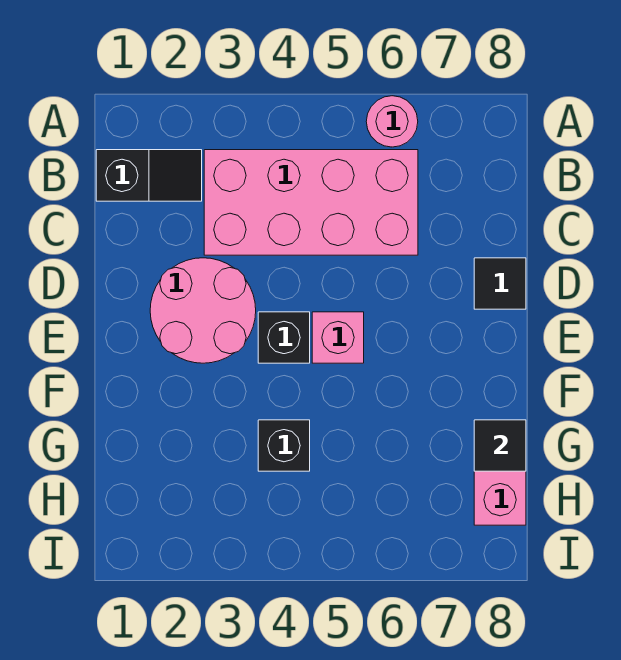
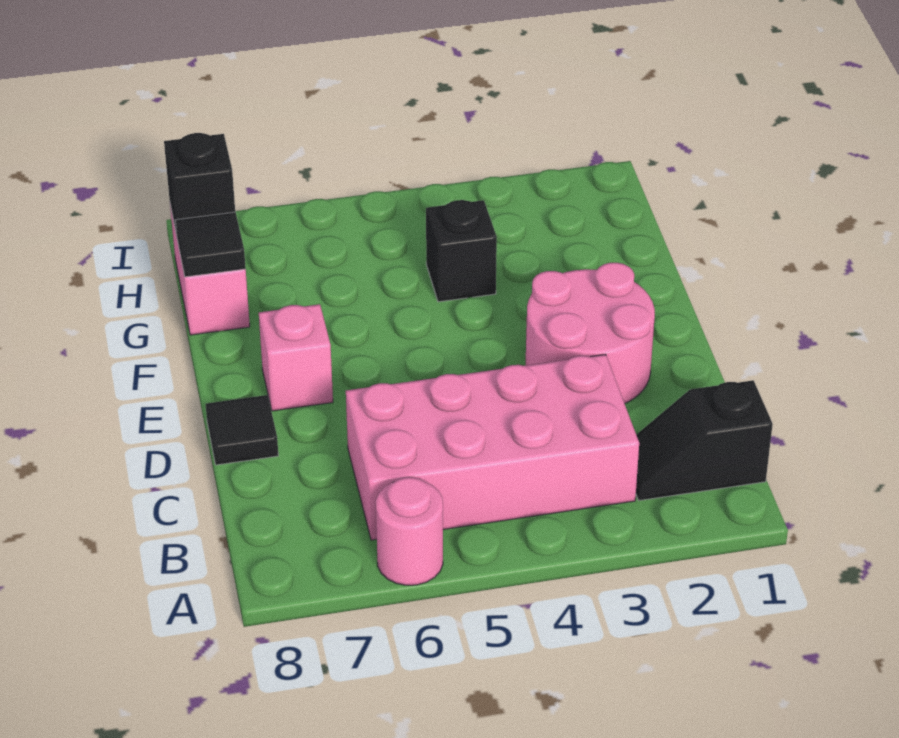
black brick E4 level 1 -> black brick H8 level 2
pink brick E5 level 1 -> pink brick E7 level 1

